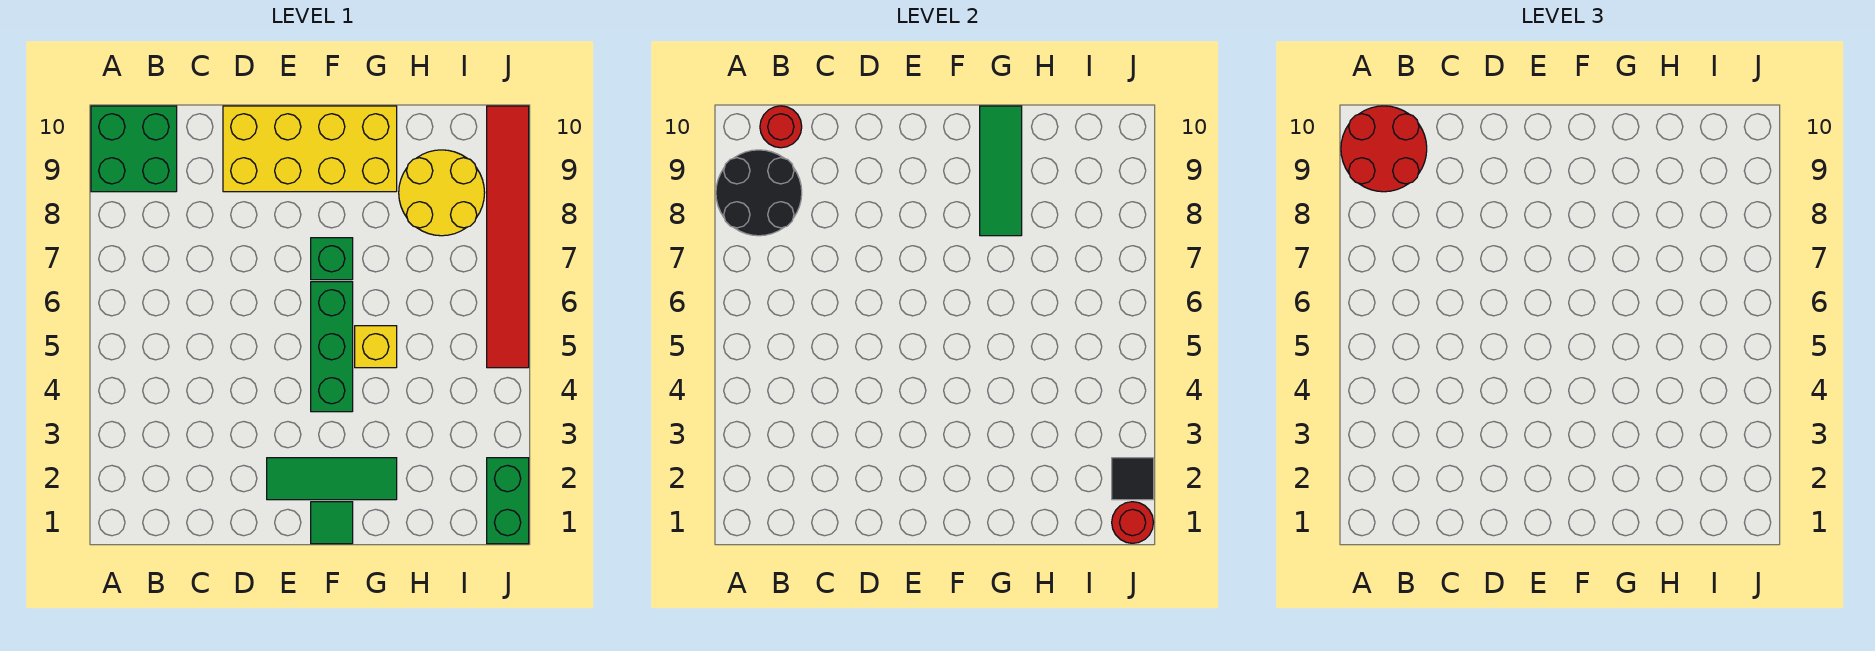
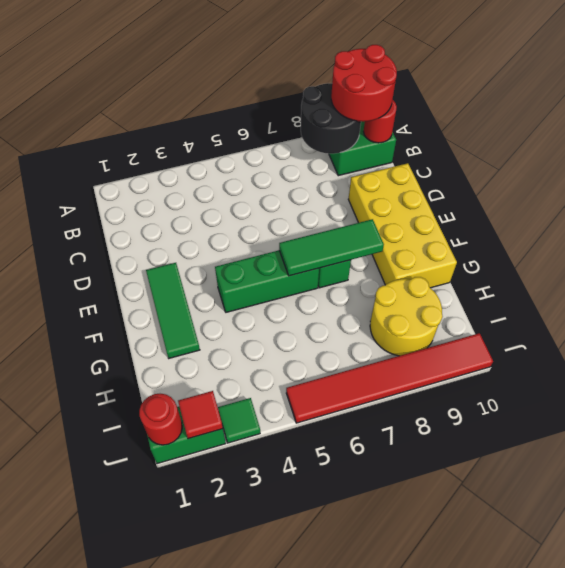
green tile F1 level 1 -> green tile J3 level 1
yellow brick G5 level 1 -> none
green tile G8:G10 level 2 -> green tile F6:F8 level 2
black tile J2 level 2 -> red tile J2 level 2

